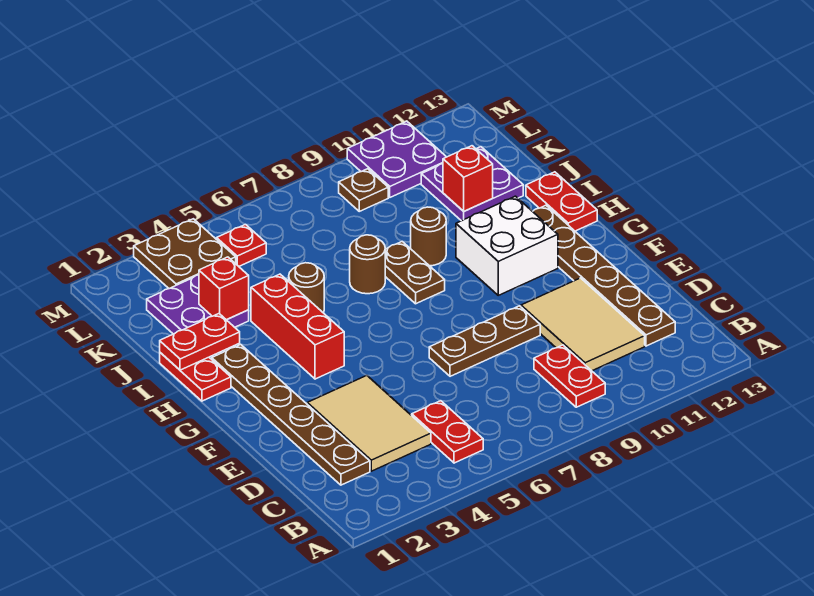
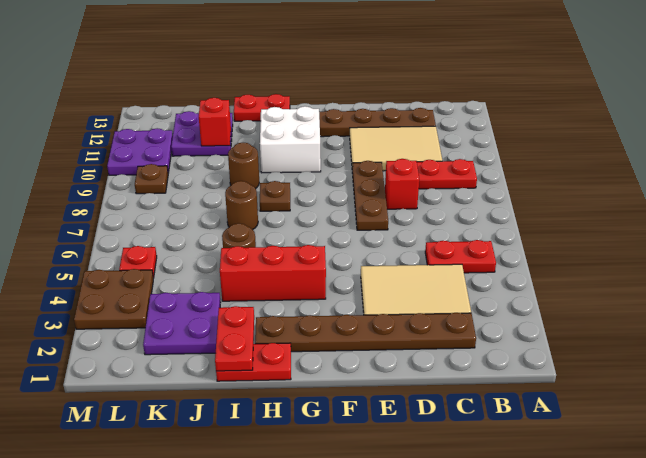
brown plate H8:I8 level 1 -> brown plate H8 level 1
red brick J3 level 2 -> red brick D8 level 1

